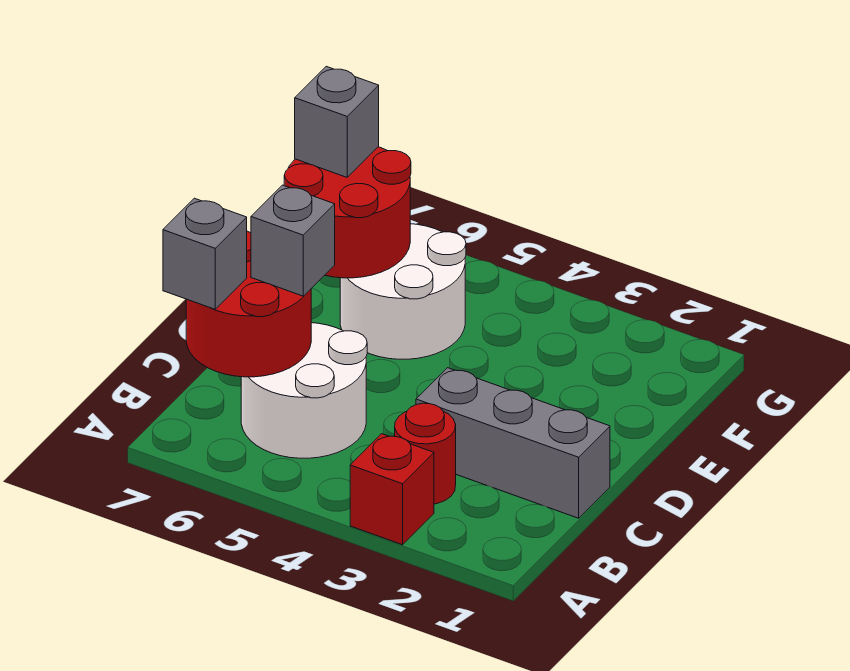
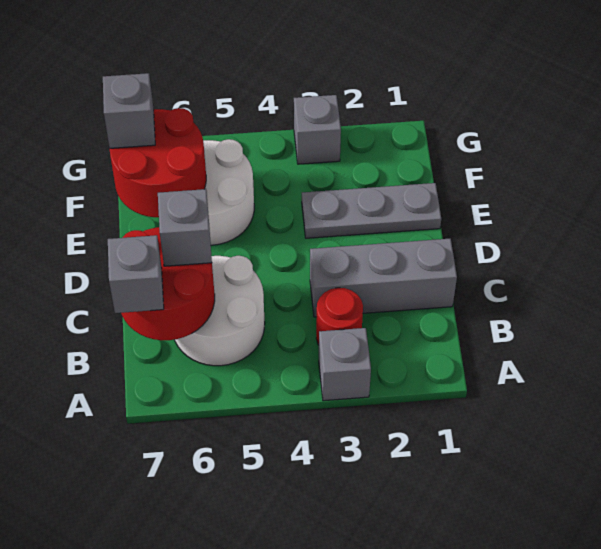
red brick A3 level 1 -> grey brick A3 level 1
none -> grey plate E1:E3 level 1
none -> grey brick G3 level 1

